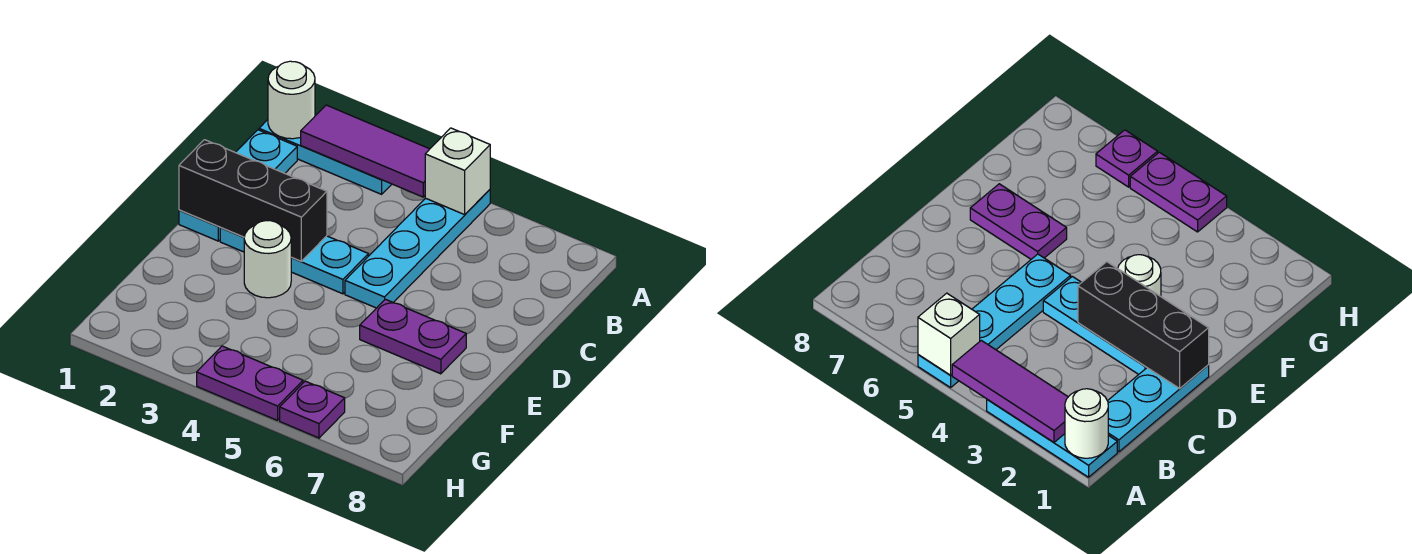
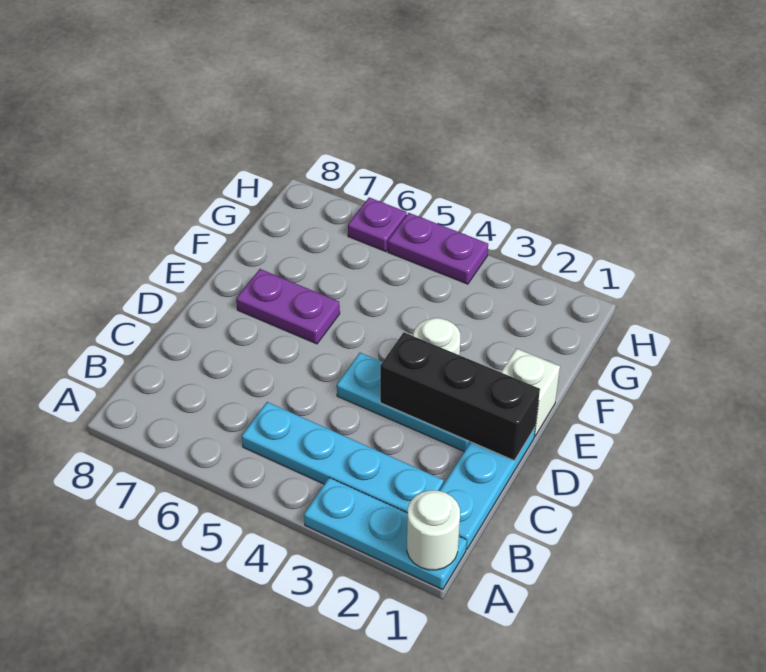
purple tile A2:A4 level 2 -> none
cyan plate A5:D5 level 1 -> cyan plate B2:B5 level 1
white brick A5 level 2 -> white brick E1 level 1

